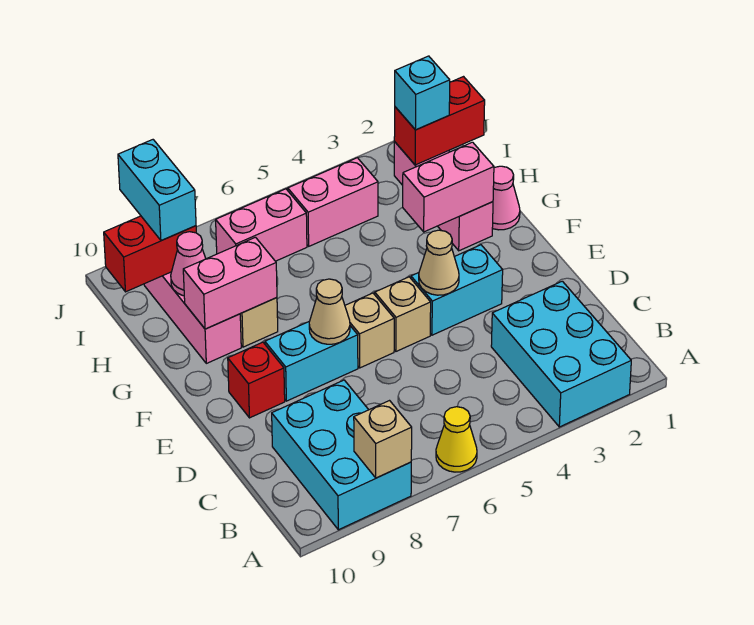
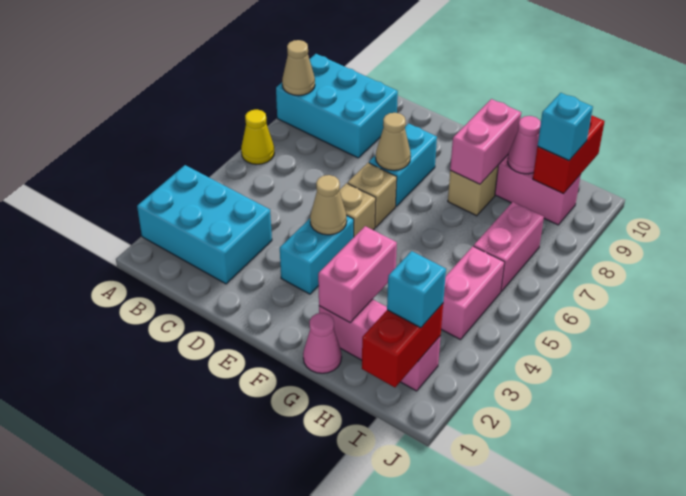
tan brick A8 level 2 -> tan cone A8 level 2
red brick E9 level 1 -> none
cyan brick I9:J9 level 3 -> cyan brick I9 level 3

